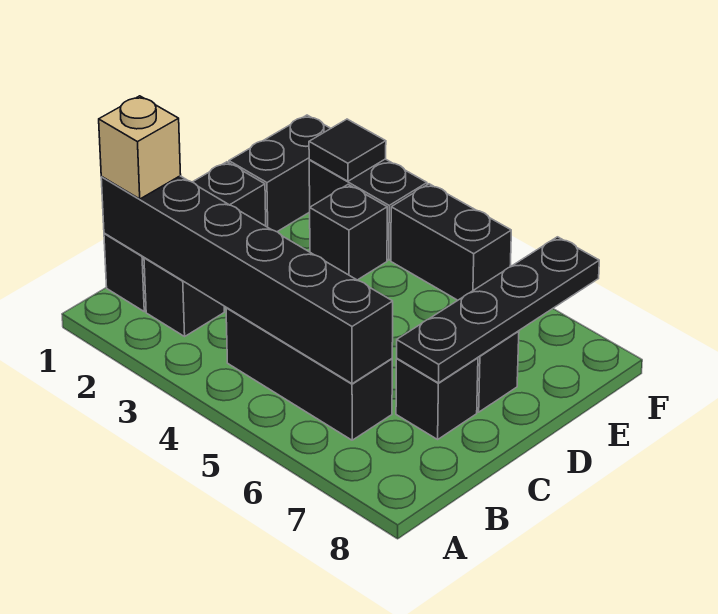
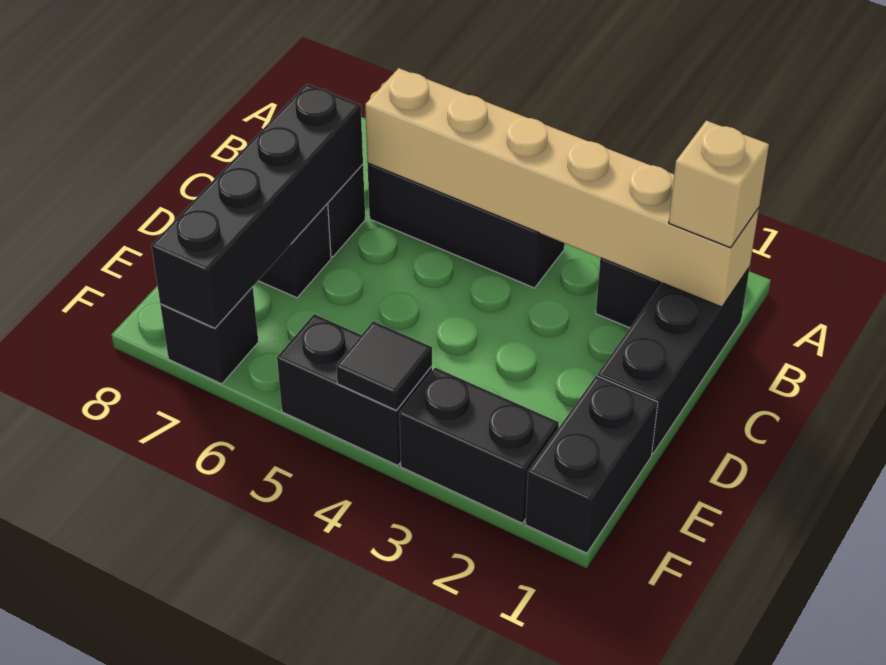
black brick B1:B6 level 2 -> tan brick B1:B6 level 2
black plate C7:F7 level 2 -> black brick C7:F7 level 2
black brick E3 level 1 -> black brick F7 level 1
black tile F2 level 2 -> black tile F4 level 2

